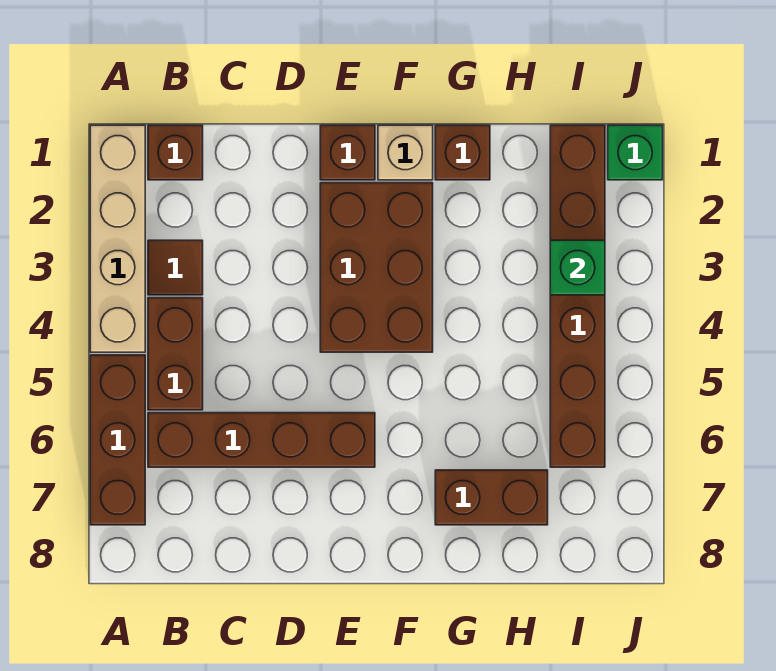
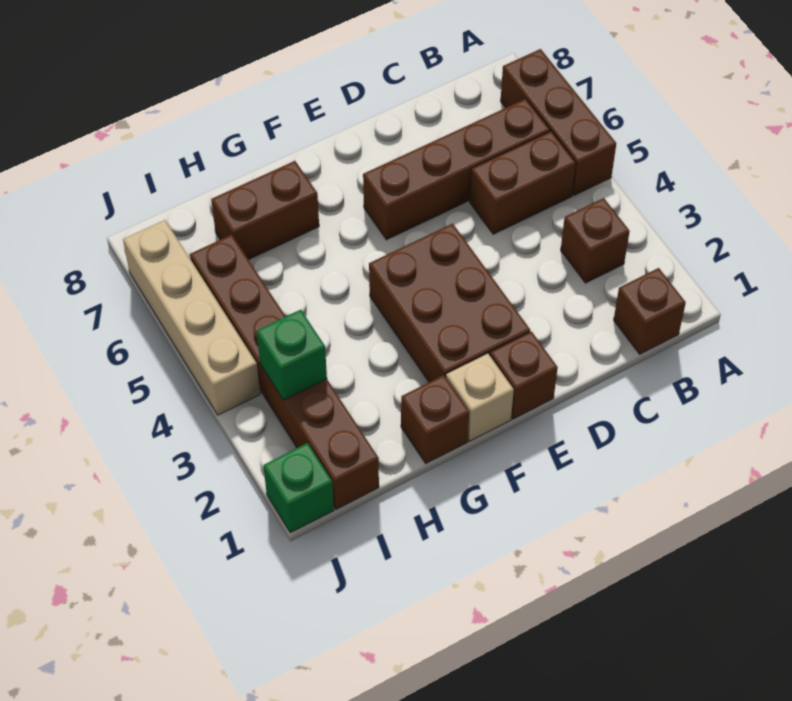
tan brick A1:A4 level 1 -> tan brick J4:J7 level 1
brown tile B3 level 1 -> brown brick B3 level 1
brown brick B4:B5 level 1 -> brown brick B5:C5 level 1

